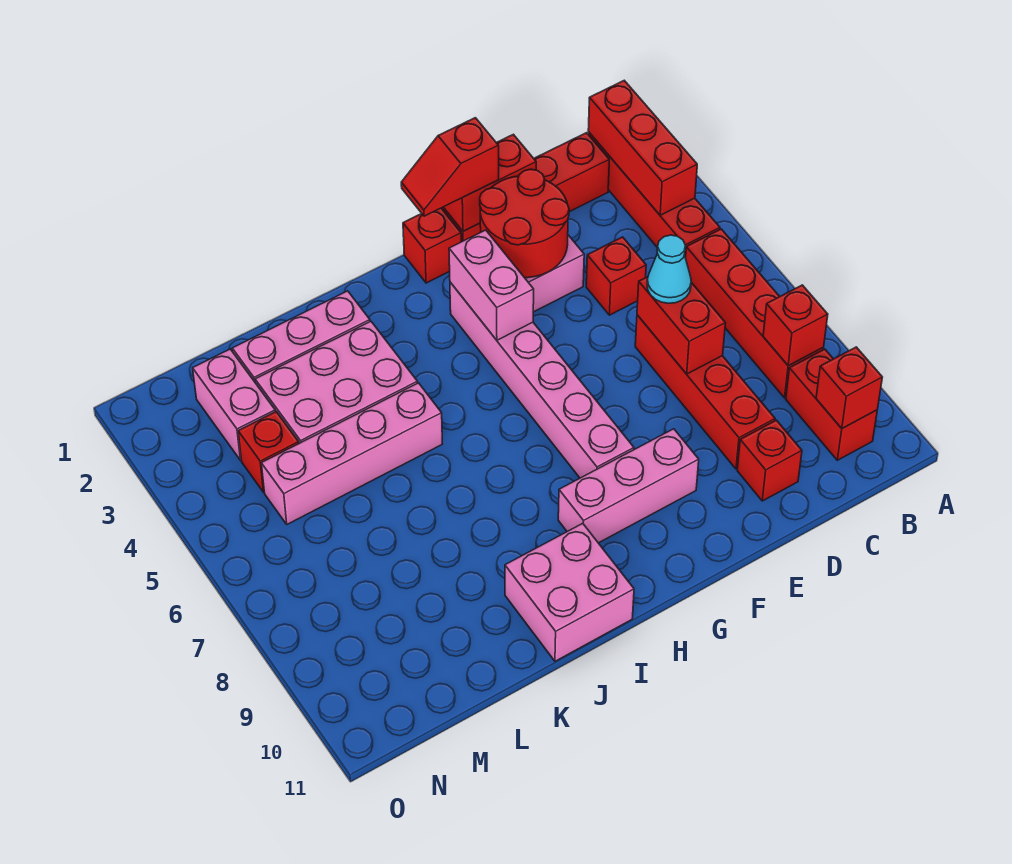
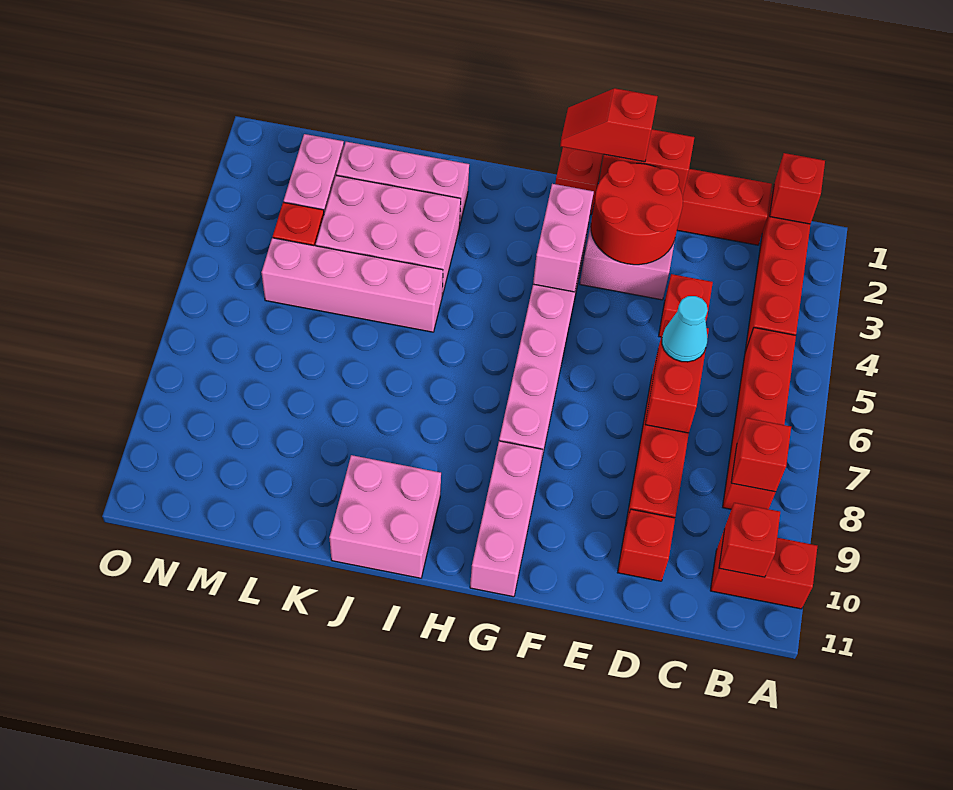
red brick B1:B3 level 2 -> red brick B1 level 2
red brick B9:B10 level 1 -> red brick A10:B10 level 1
pink brick F9:H9 level 1 -> pink brick G9:G11 level 1

